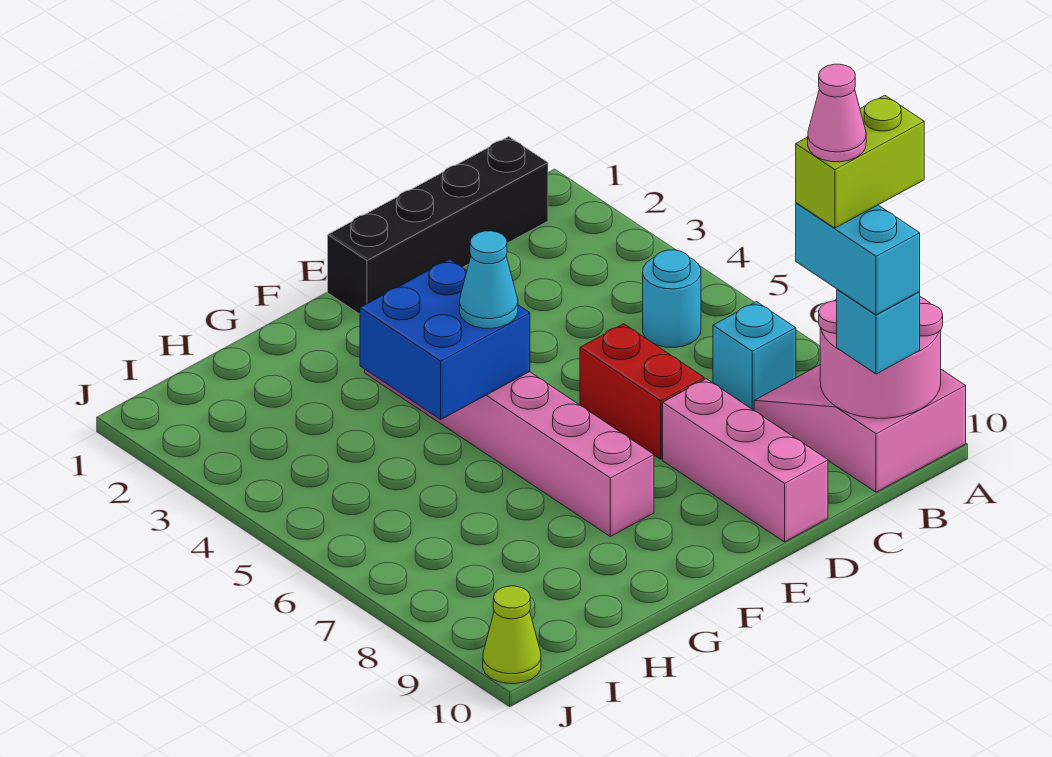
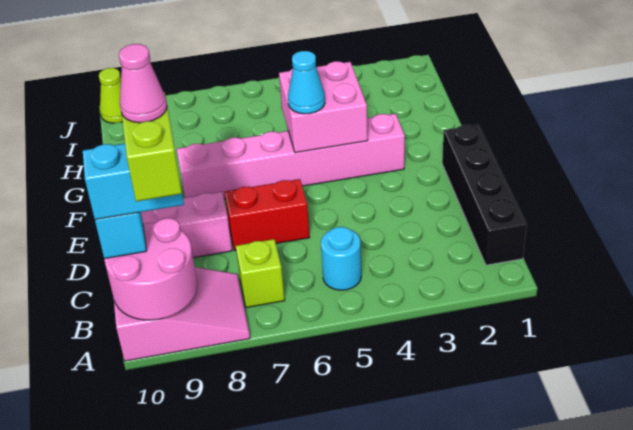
cyan brick B7 level 1 -> lime brick B7 level 1
blue brick F4:G5 level 2 -> pink brick F4:G5 level 2

